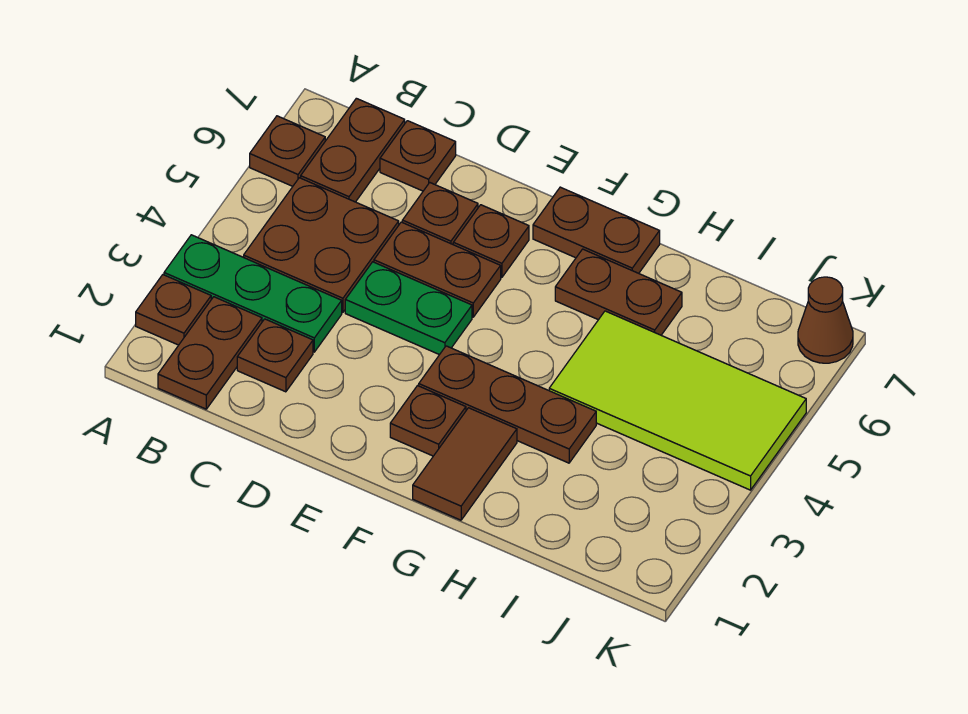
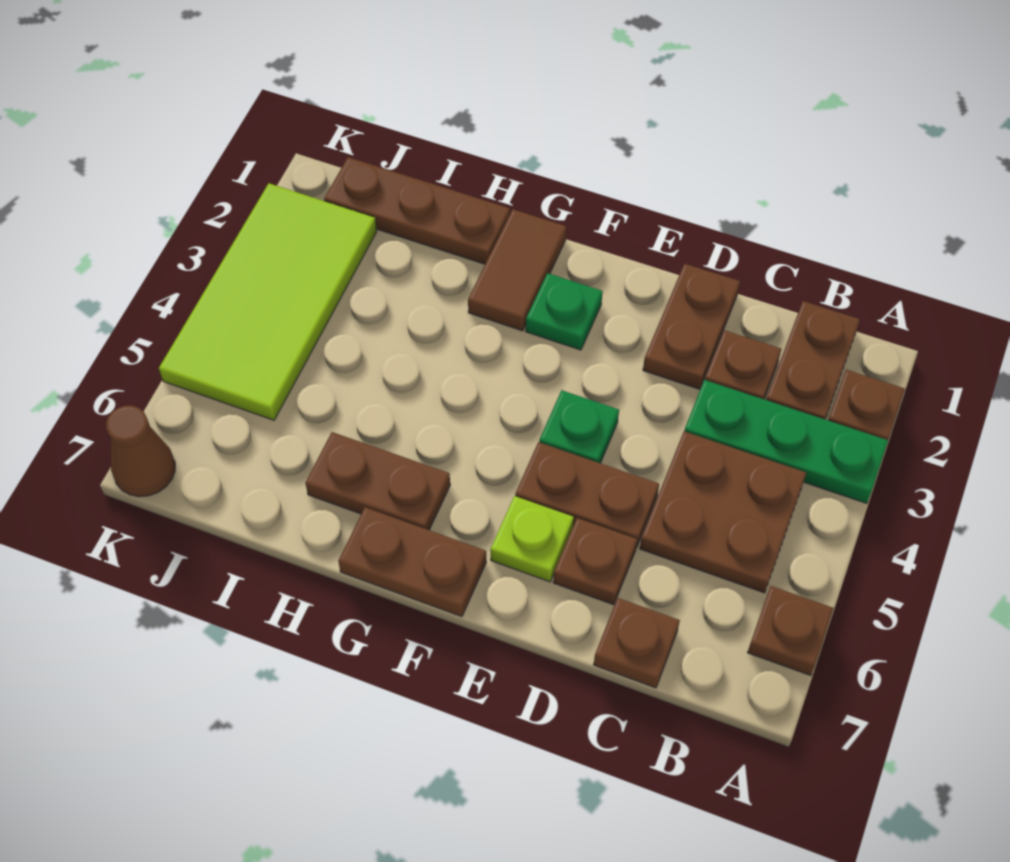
brown plate B6:B7 level 1 -> brown plate D1:D2 level 1
green plate D4:E4 level 1 -> green plate E4 level 1
brown plate E6 level 1 -> lime plate E6 level 1
brown plate F2 level 1 -> green plate F2 level 1
brown plate F3:H3 level 1 -> brown plate H1:J1 level 1
lime tile H4:K5 level 1 -> lime tile J2:K5 level 1

